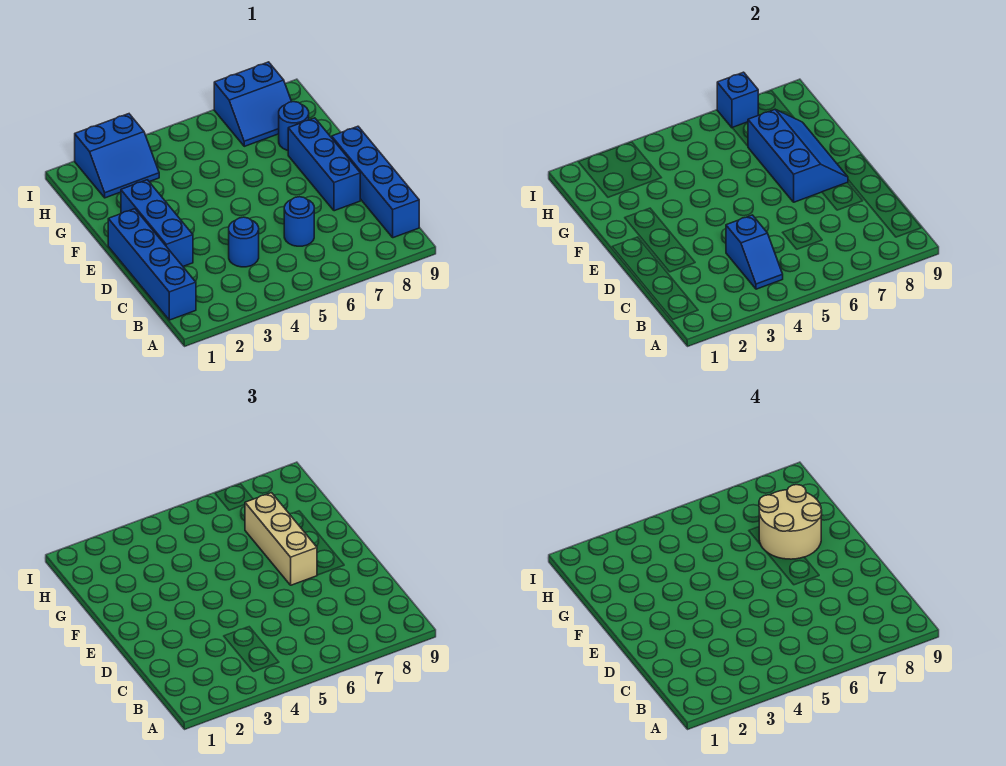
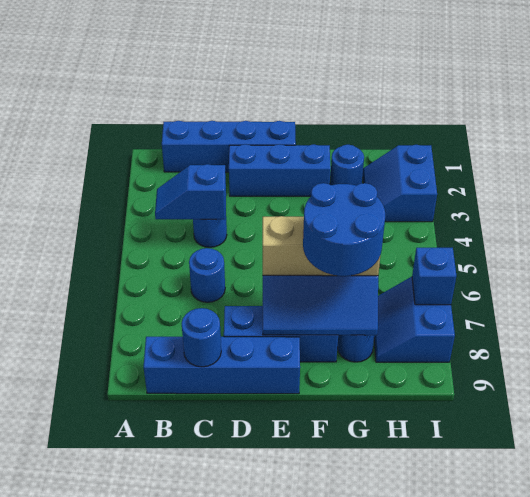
none -> blue round brick C9 level 2
tan round brick F7:G8 level 4 -> blue round brick F7:G8 level 4
none -> blue round brick G2 level 1

